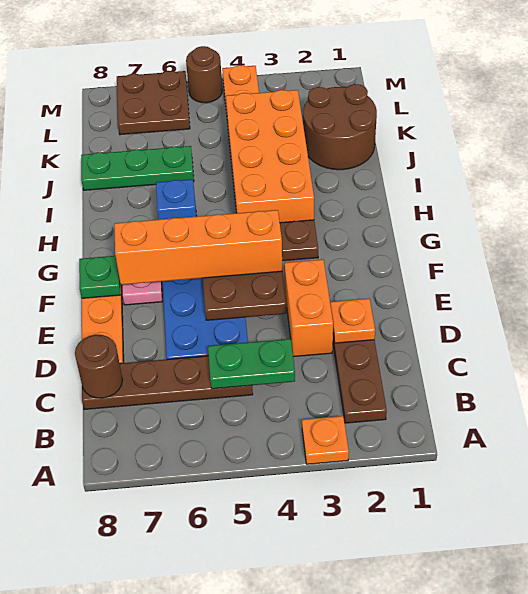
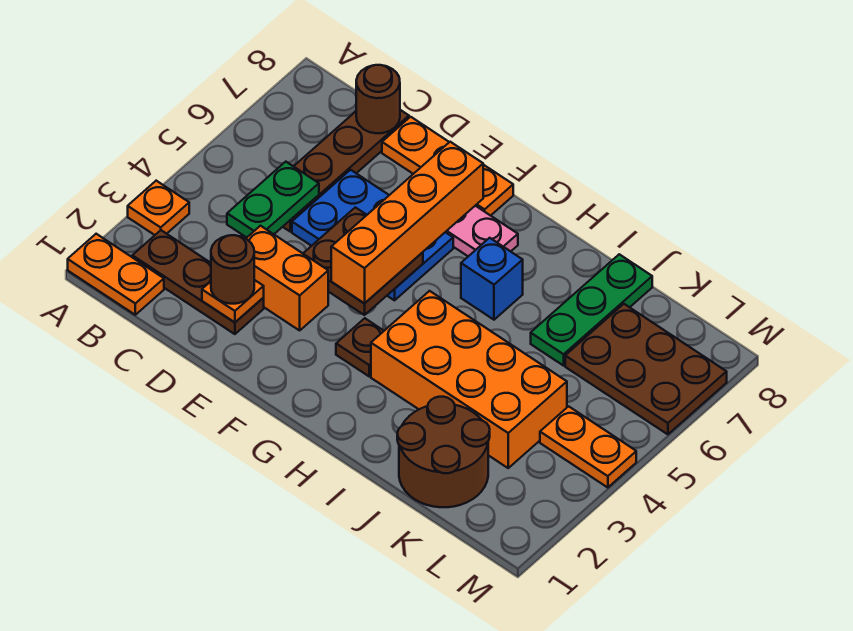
none -> orange plate A1:B1 level 1
green plate F8 level 2 -> none
brown plate L6:M7 level 1 -> brown plate K6:M7 level 1
brown round brick M5 level 1 -> brown round brick D2 level 3

